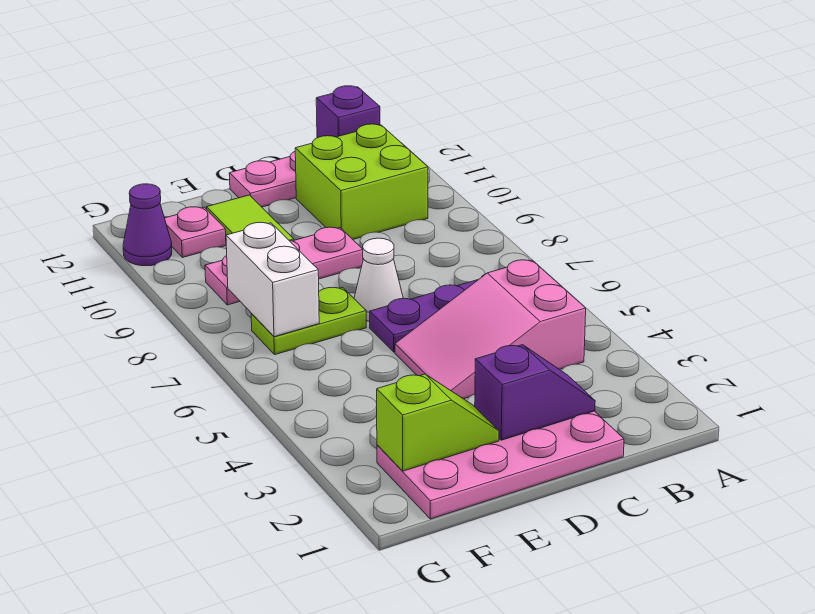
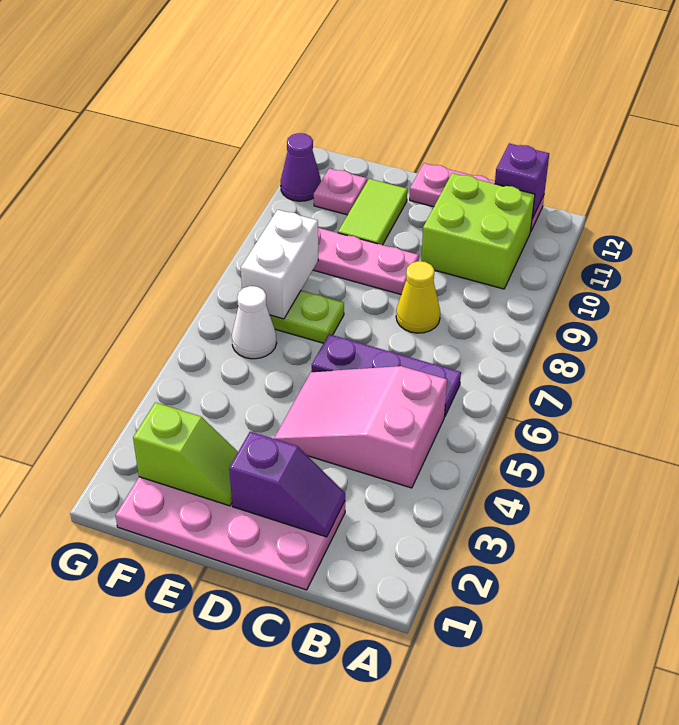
none -> yellow cone C8 level 1
white cone D7 level 1 -> white cone F6 level 1

